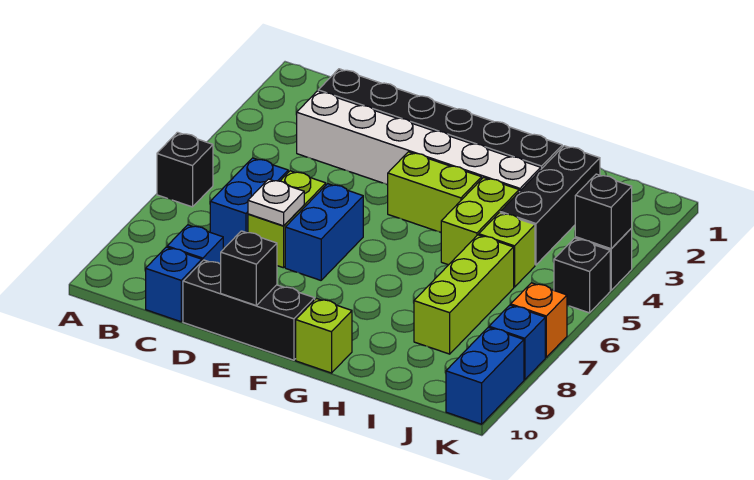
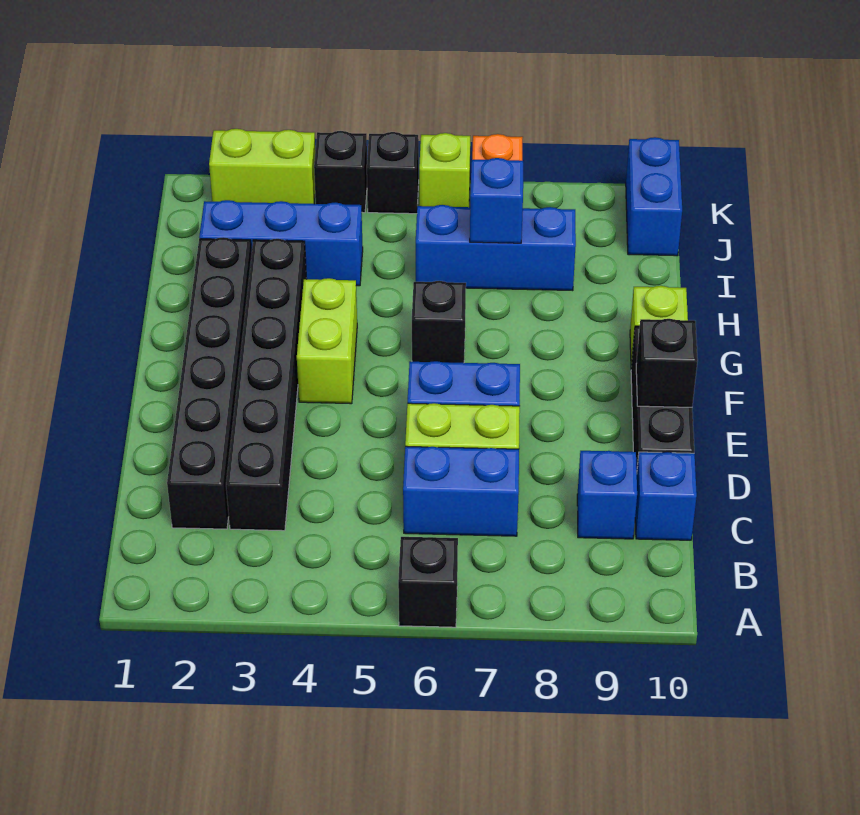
white brick C3:H3 level 1 -> black brick C3:H3 level 1
white plate D7 level 2 -> none
lime brick H4:H5 level 1 -> lime brick K2:K3 level 1
black brick I2:I4 level 1 -> blue brick I2:I4 level 1
lime brick I5 level 1 -> lime brick K6 level 1
lime brick I6:I8 level 1 -> blue brick I6:I8 level 1
black brick K4 level 2 -> black brick G6 level 1
blue brick K8 level 1 -> blue brick I7 level 2
blue brick K9:K10 level 1 -> blue brick J10:K10 level 1

